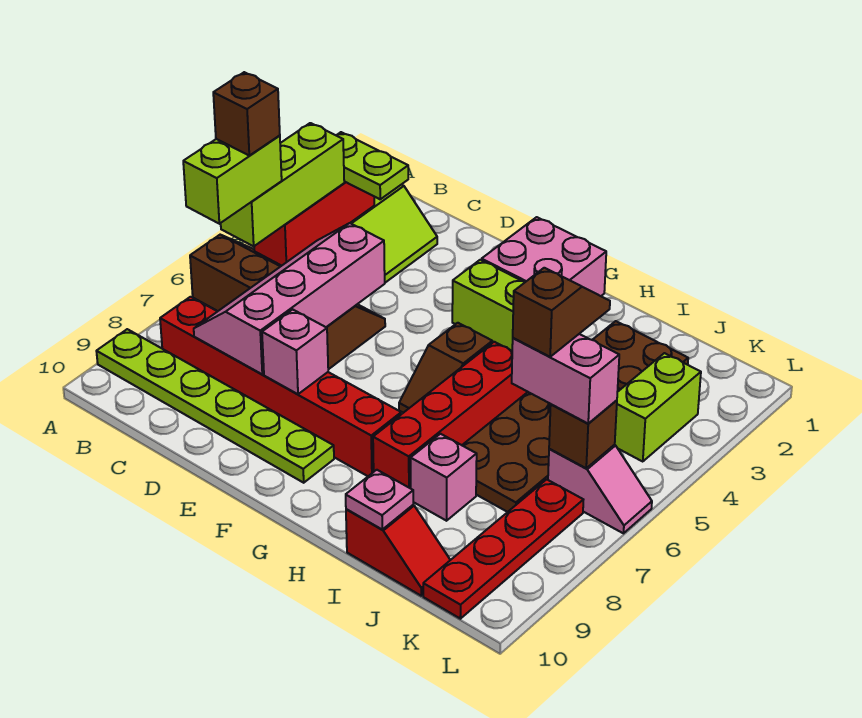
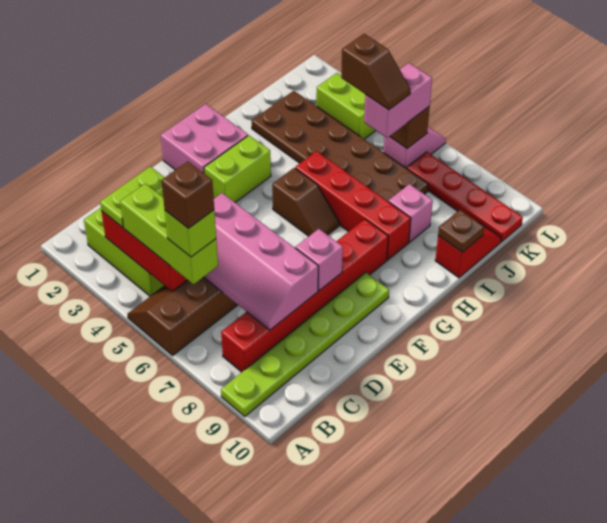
lime brick B6:B7 level 4 -> lime brick B6 level 4
pink plate I10 level 2 -> brown plate I10 level 2
brown slope J5:J6 level 4 top 6 -> brown slope J5:J6 level 4 top 5

